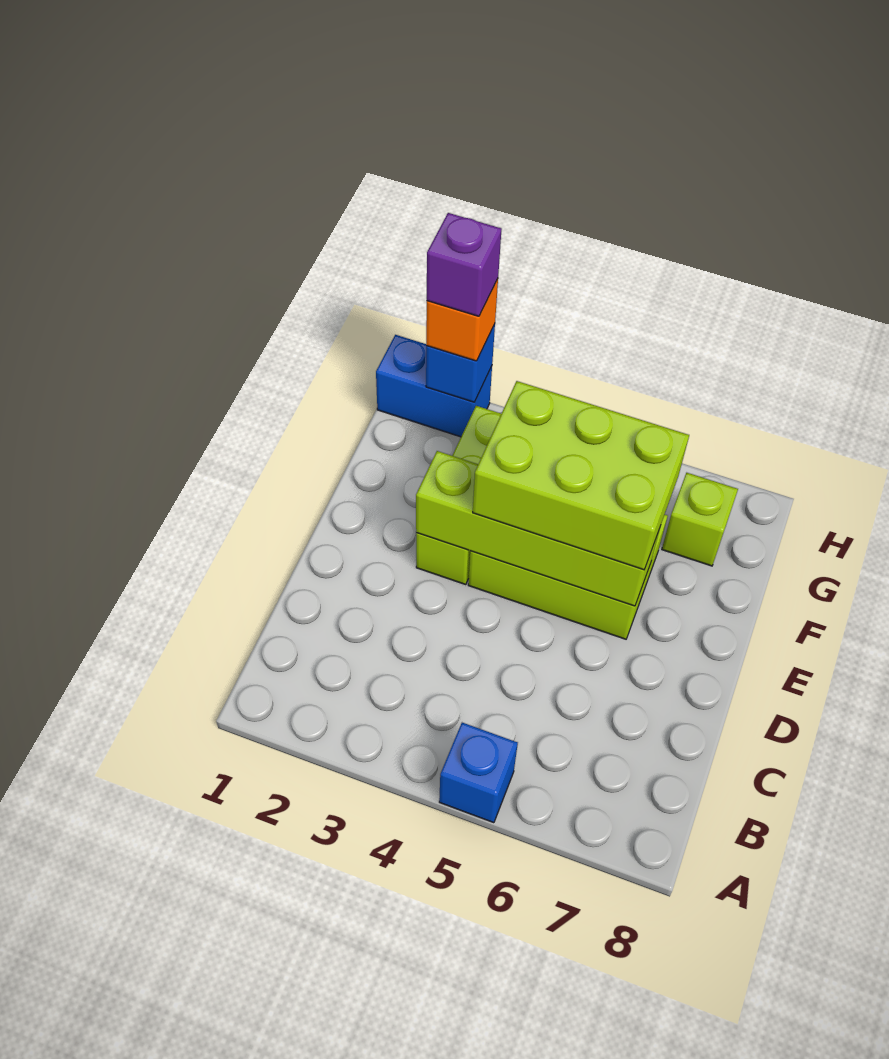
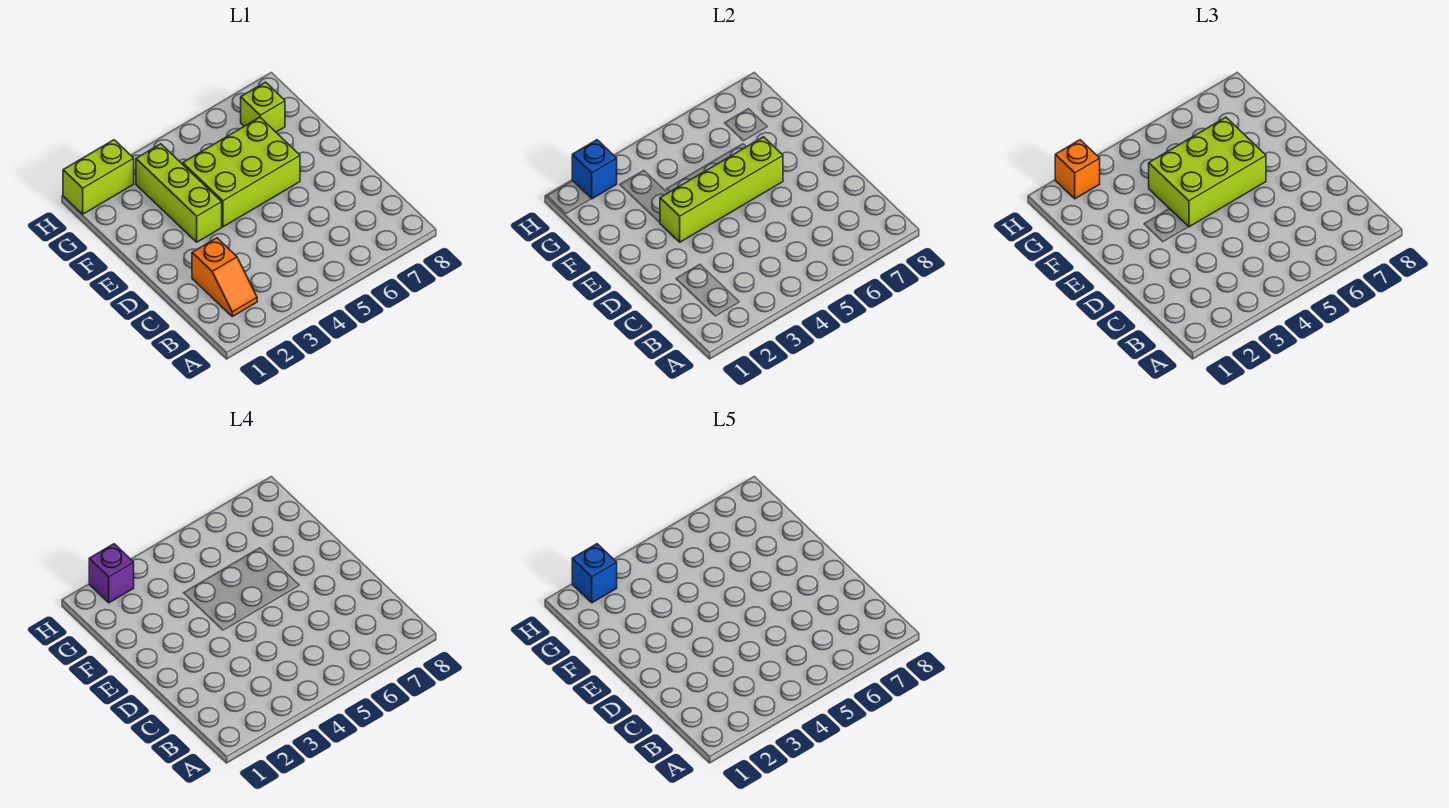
blue brick A5 level 1 -> blue brick H2 level 5
none -> orange slope B2:C2 level 1 top C
blue brick H1:H2 level 1 -> lime brick H1:H2 level 1

